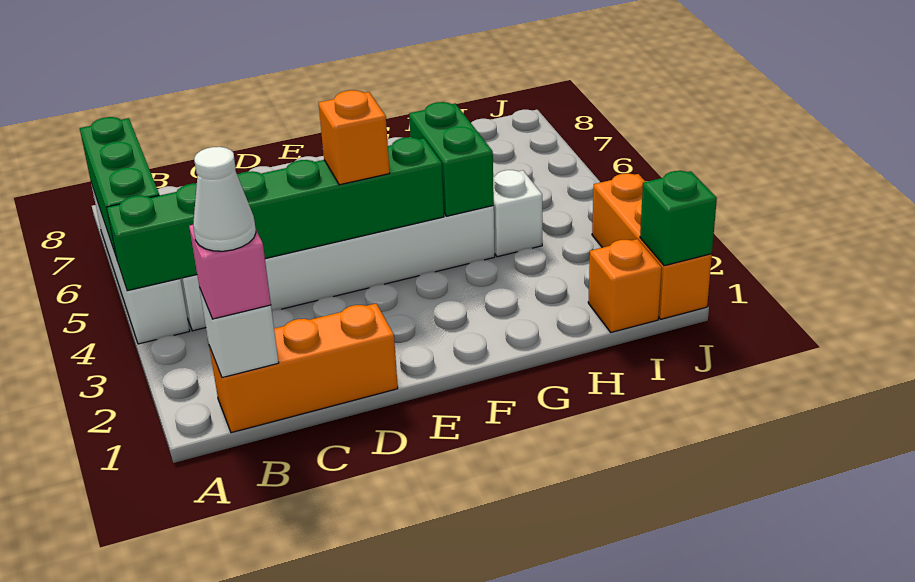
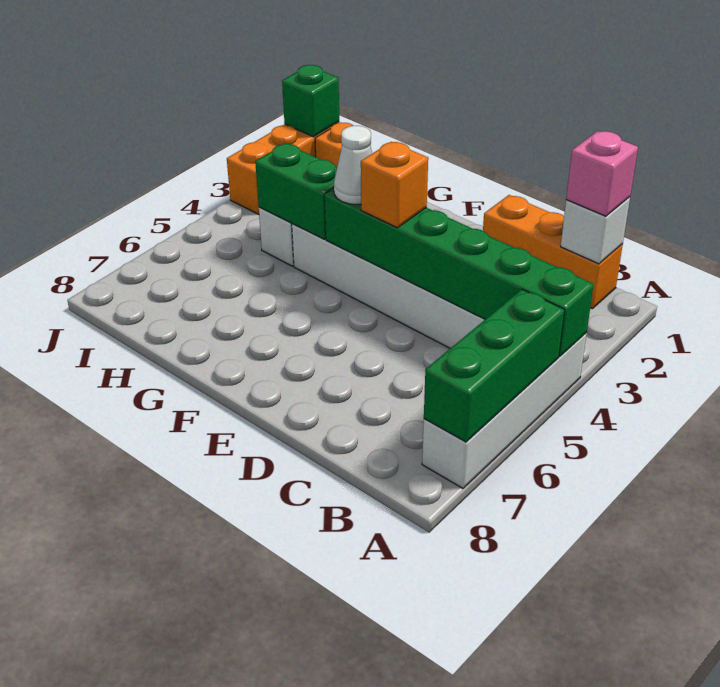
white cone B1 level 4 -> white cone F4 level 3
green brick G4:G5 level 2 -> green brick G4:H4 level 2

